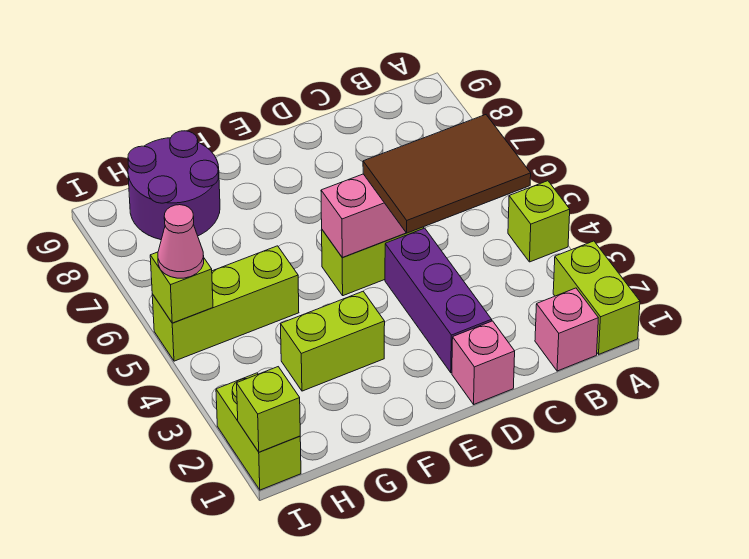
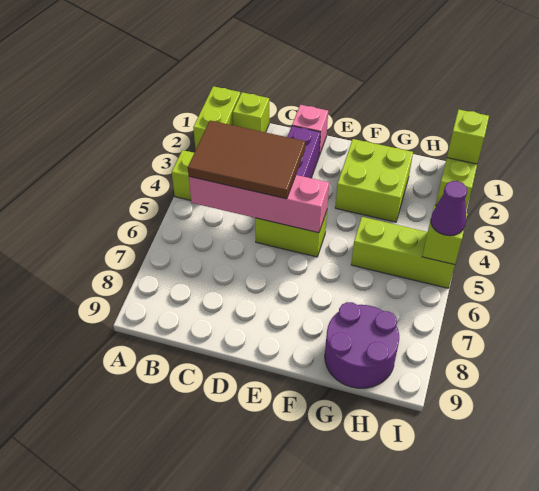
pink brick B1 level 1 -> lime brick B1 level 1
lime brick F3:G3 level 1 -> lime brick F2:G3 level 1
pink cone I5 level 3 -> purple cone I5 level 3

